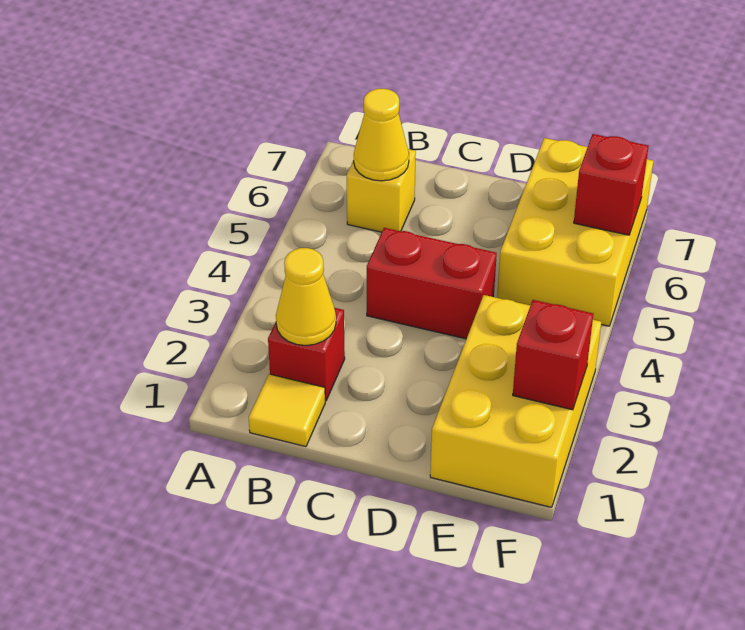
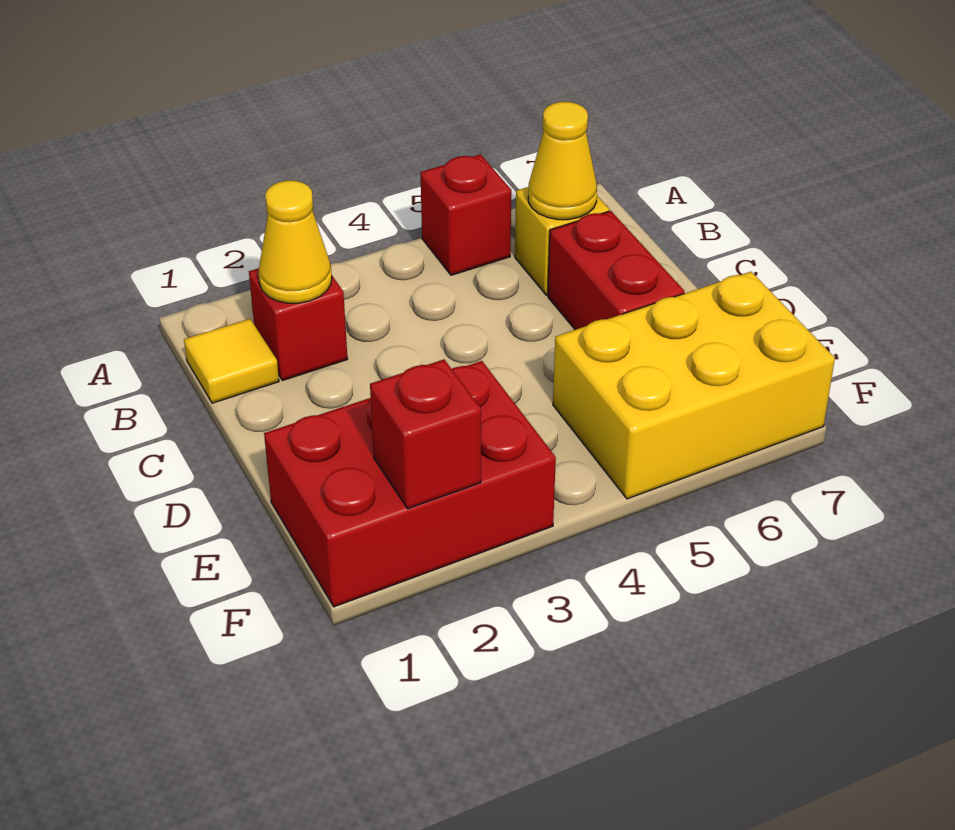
red brick C4:D4 level 1 -> red brick C6:D6 level 1
yellow brick E1:F3 level 1 -> red brick E1:F3 level 1
red brick F6 level 2 -> red brick A5 level 1

